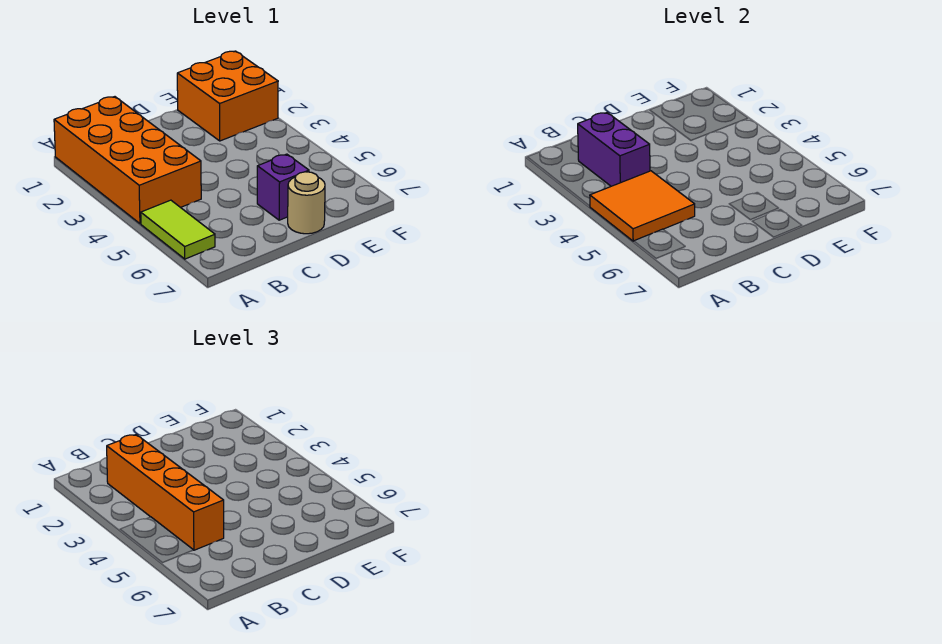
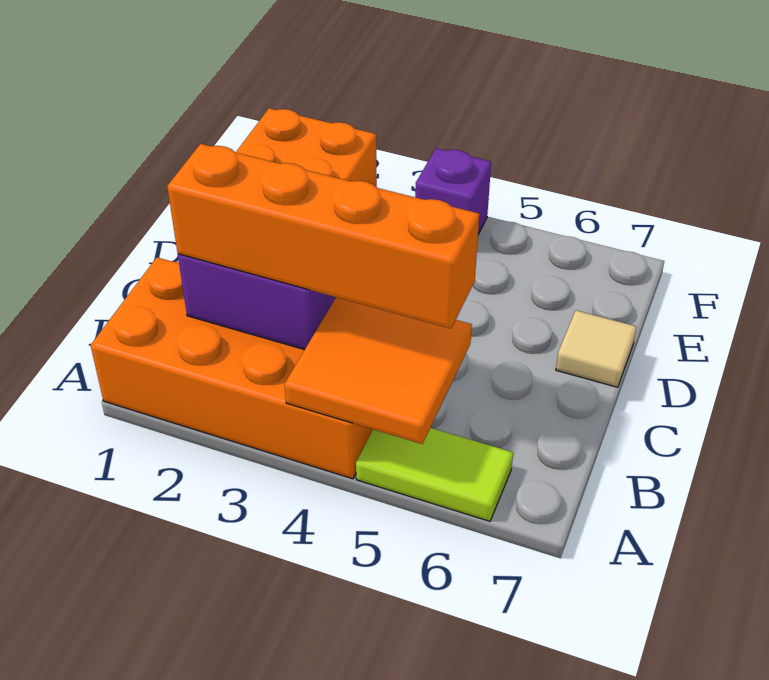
purple brick D6 level 1 -> purple brick F4 level 1
tan round brick D7 level 1 -> tan tile D7 level 1

